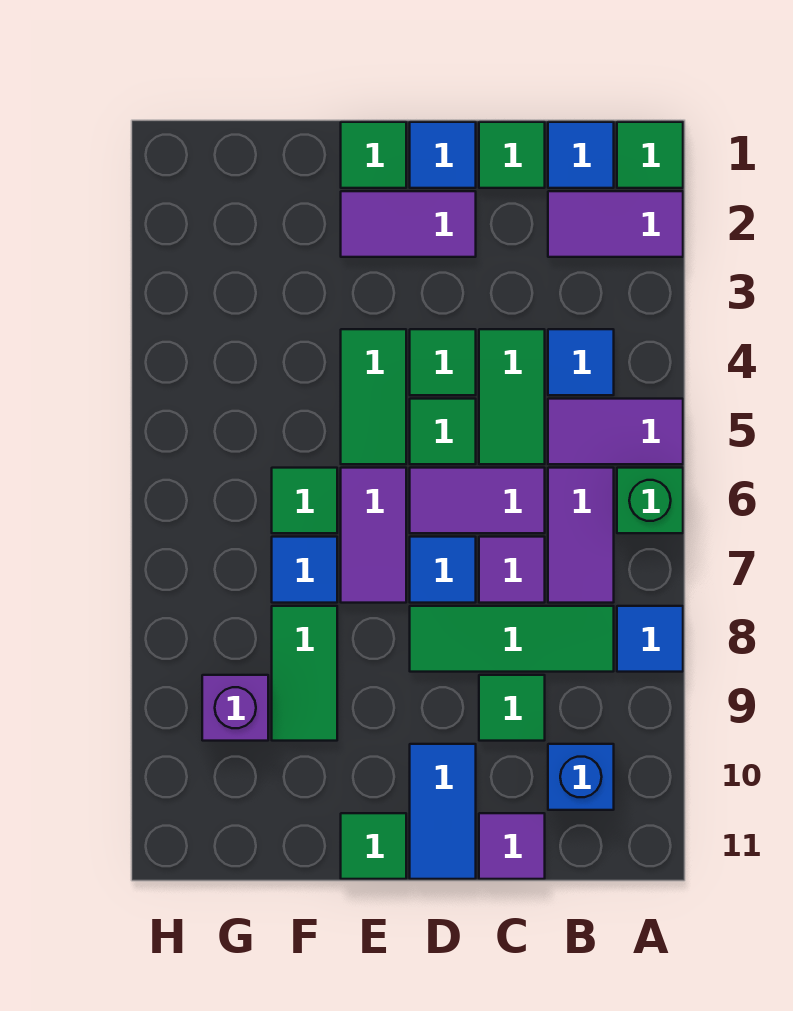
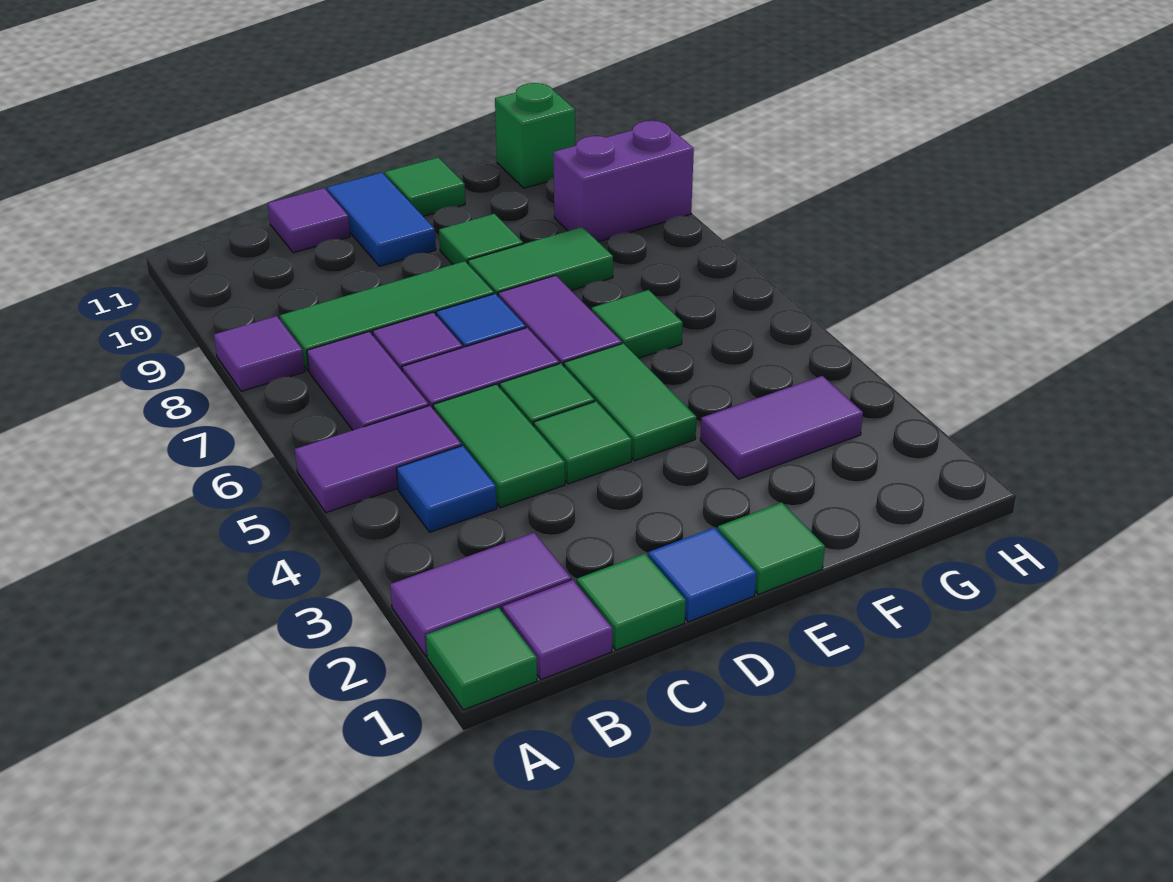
green brick A6 level 1 -> green brick G11 level 1
blue tile A8 level 1 -> purple tile A8 level 1
blue tile B1 level 1 -> purple tile B1 level 1
blue brick B10 level 1 -> none
green tile C9 level 1 -> green tile E9 level 1
purple tile D2:E2 level 1 -> purple tile F3:G3 level 1
blue tile F7 level 1 -> none
green tile F8:F9 level 1 -> green tile E8:F8 level 1
purple brick G9 level 1 -> purple brick G9:H9 level 1

